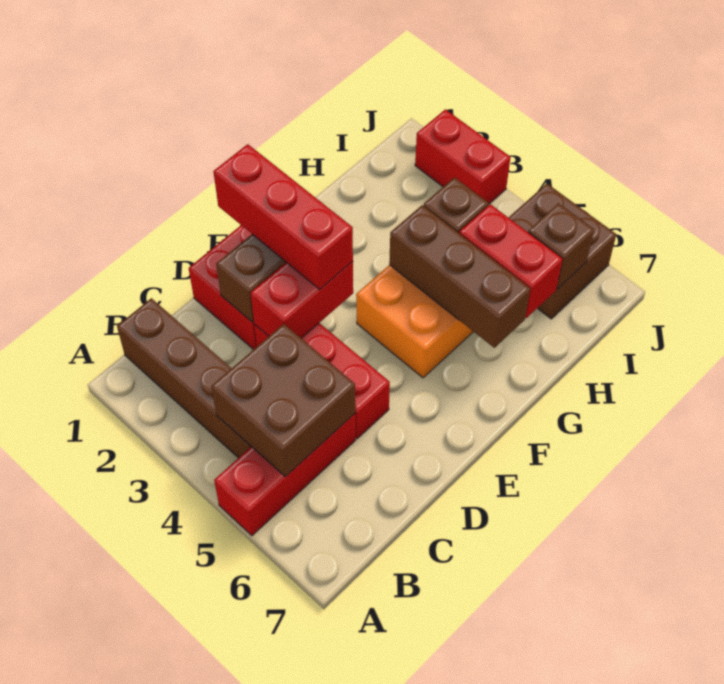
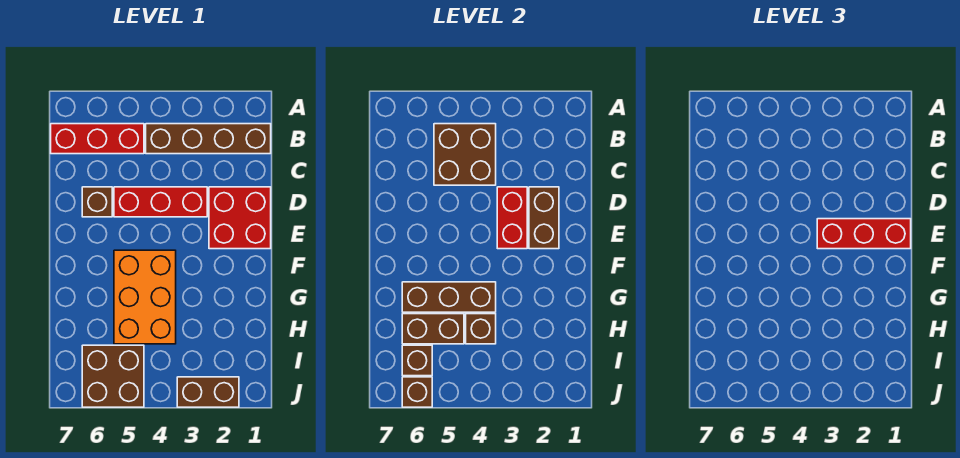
red brick A5:C5 level 1 -> red brick B5:B7 level 1
none -> brown brick D6 level 1
red brick H5:H6 level 2 -> brown brick H5:H6 level 2
red brick J2:J3 level 1 -> brown brick J2:J3 level 1
none -> brown brick J6 level 2

